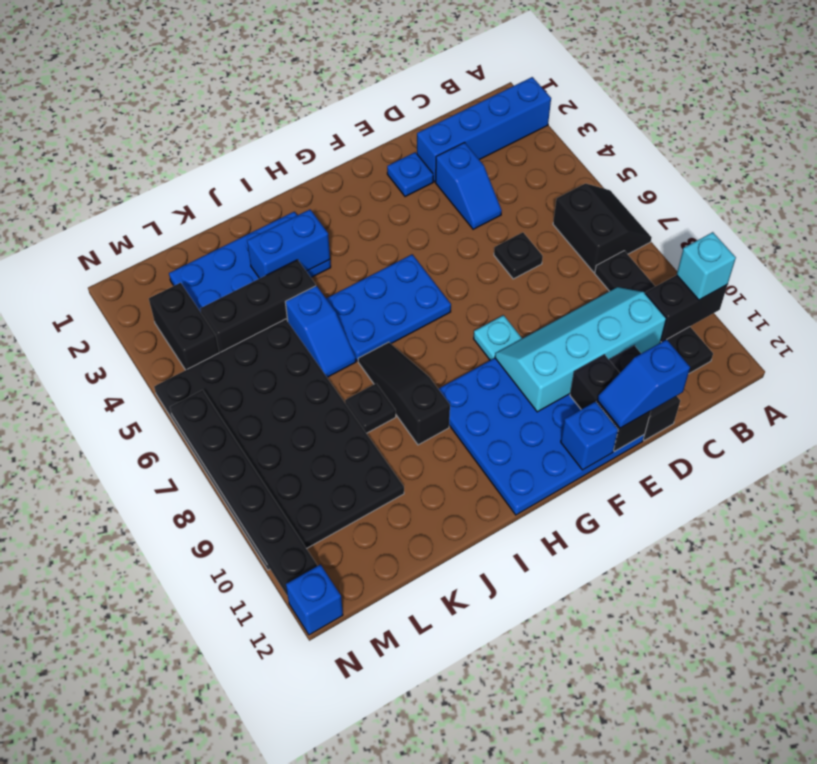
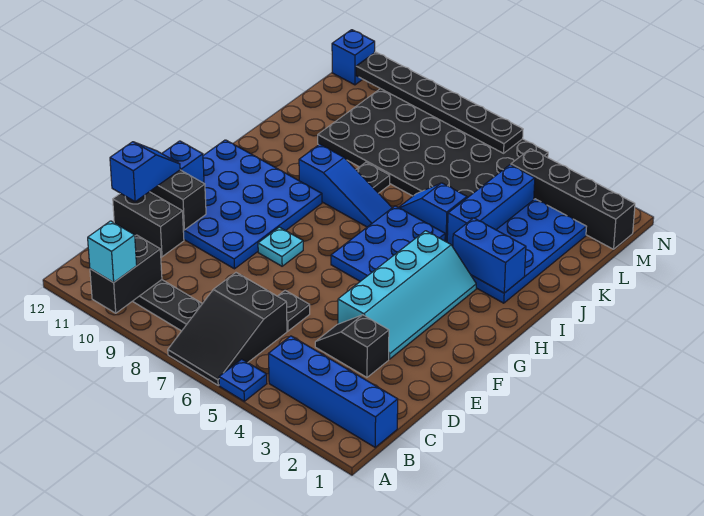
blue brick A2:D2 level 1 -> blue brick B1:B4 level 1
black slope A6:B7 level 1 top B -> black slope A6:C7 level 1 top C
cyan slope C9:F10 level 2 top 10 -> cyan slope E3:H4 level 1 top 4
blue slope D3:D4 level 1 top 3 -> black slope D3:D4 level 1 top 3
blue plate E2 level 1 -> blue plate A5 level 1
blue brick I3:J3 level 2 -> blue brick I2:I3 level 2
black slope I7:I9 level 1 top 9 -> blue slope I7:I9 level 1 top 9
black brick J4:L4 level 1 -> blue brick J4:L4 level 1
black brick M3:M4 level 1 -> black brick M1:M4 level 1

